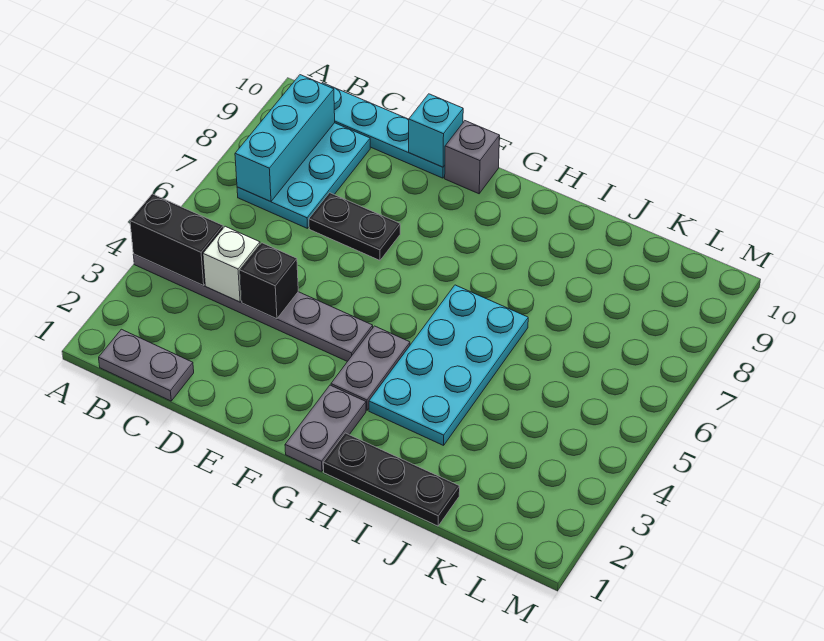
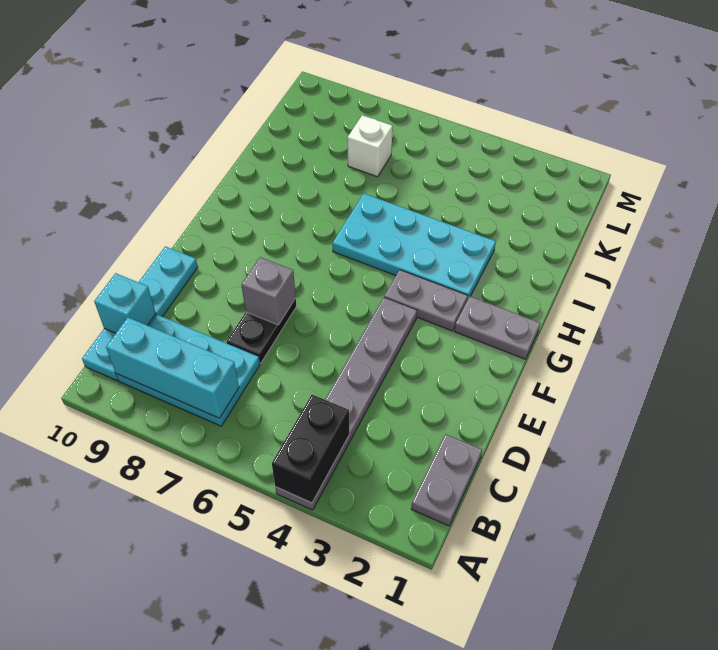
white brick C4 level 2 -> white brick K7 level 1
black brick D4 level 2 -> none
cyan brick E10 level 2 -> cyan brick C10 level 2
grey brick F10 level 1 -> grey brick E7 level 2
black plate H1:J1 level 1 -> none

